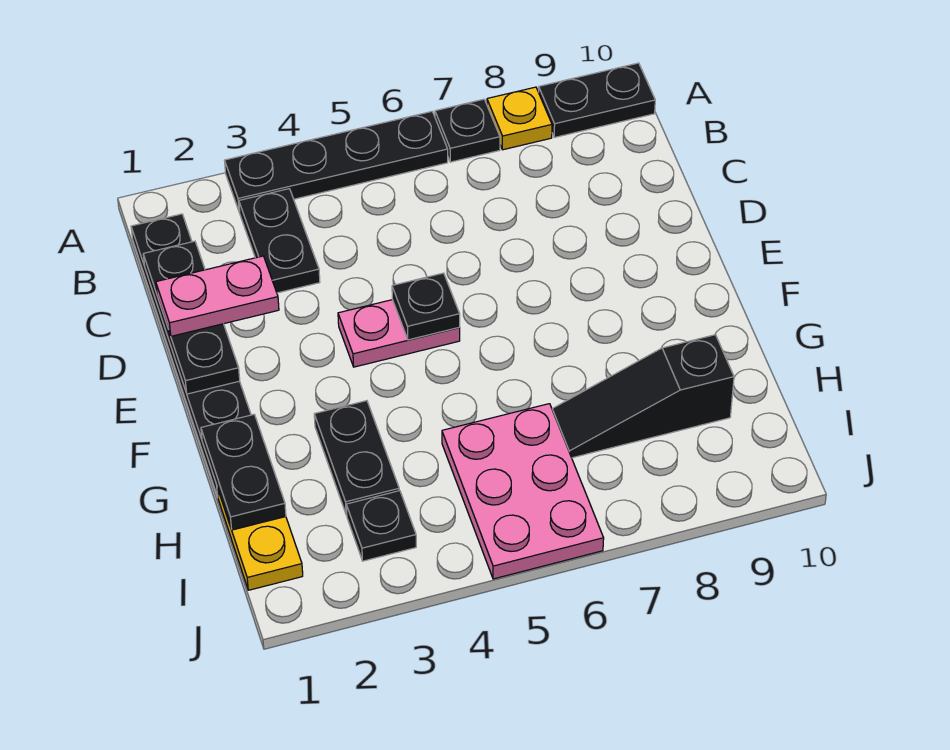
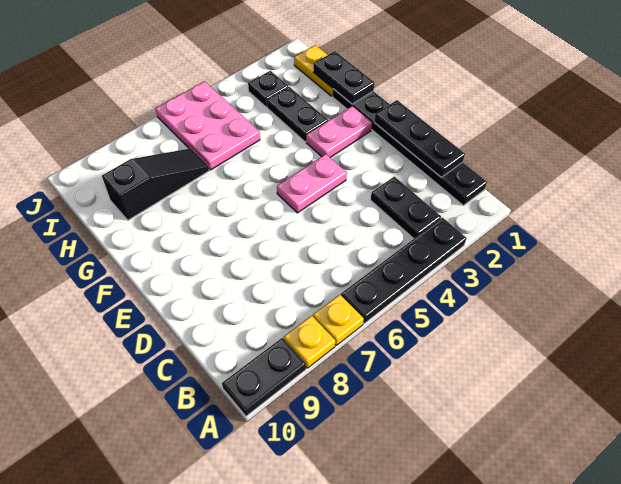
black plate A7 level 1 -> yellow plate A7 level 1
pink plate D1:D2 level 3 -> pink plate F2:F3 level 1
black plate E5 level 2 -> none

